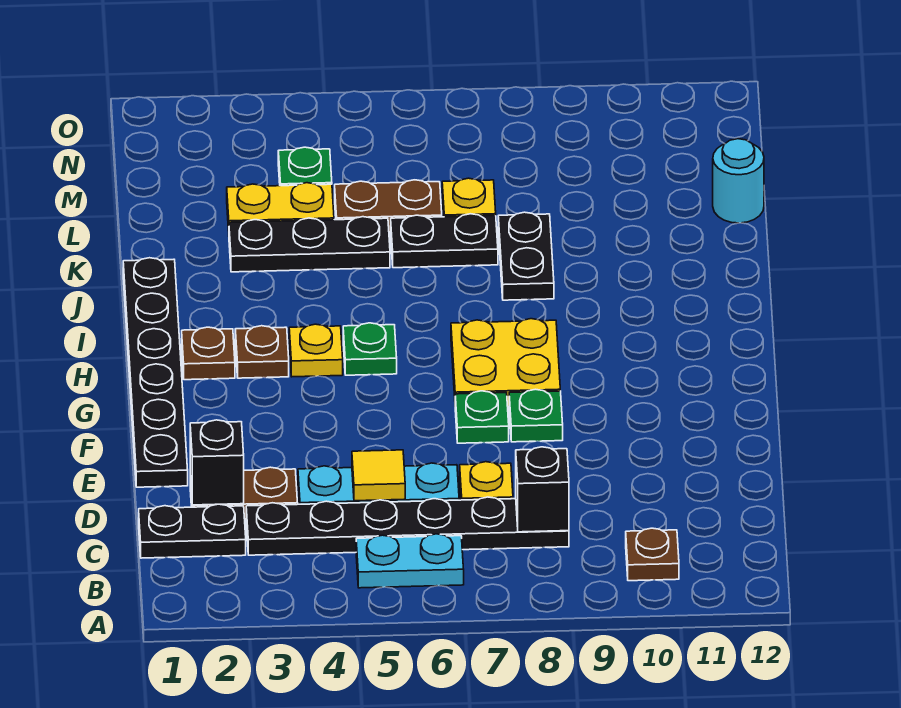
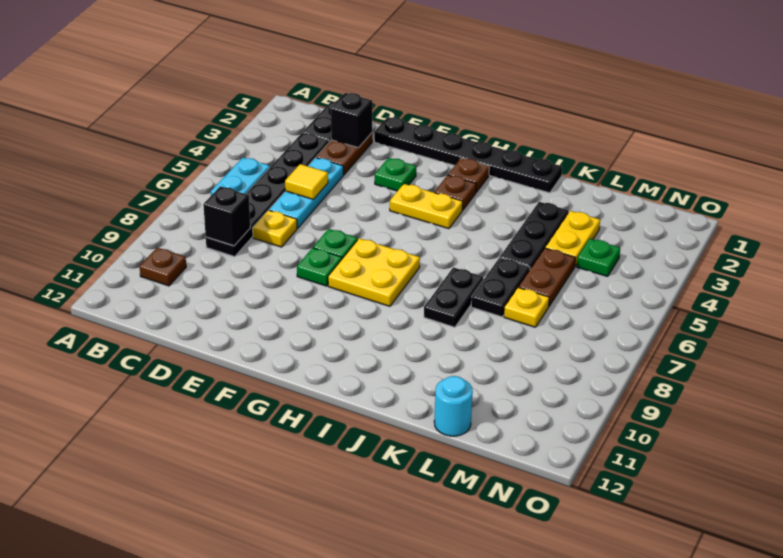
yellow plate H4 level 1 -> yellow plate G4:H4 level 1
green plate H5 level 1 -> green plate F3 level 1
black plate J8:K8 level 1 -> black plate J7:J8 level 1

